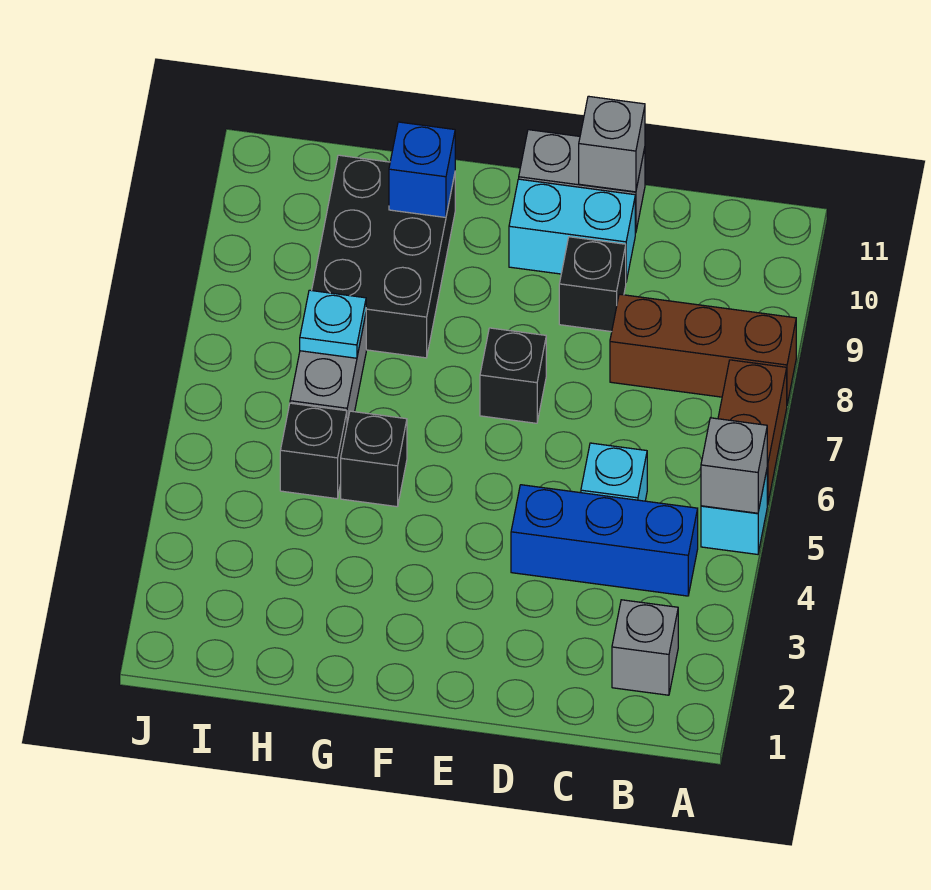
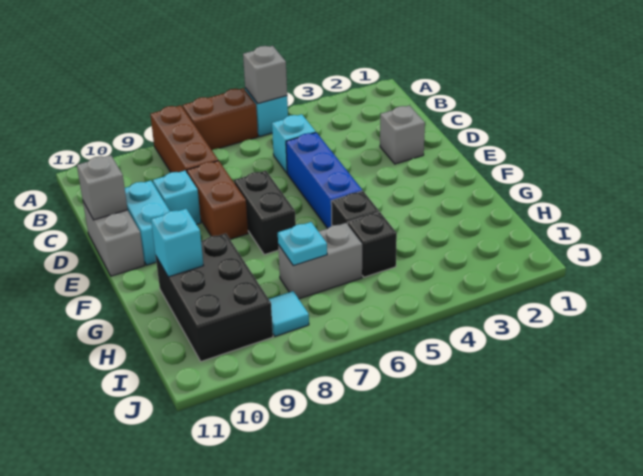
grey brick B2 level 1 -> grey brick D2 level 1
blue brick B4:D4 level 1 -> blue brick D5:F5 level 1
none -> brown brick D8:E8 level 1
black brick D9 level 1 -> cyan brick D9 level 1
black brick E7 level 1 -> black brick E7:F7 level 1
black brick G8:H10 level 1 -> black brick G9:I10 level 1
blue brick G10 level 2 -> cyan brick G10 level 2
none -> cyan tile I8 level 1

